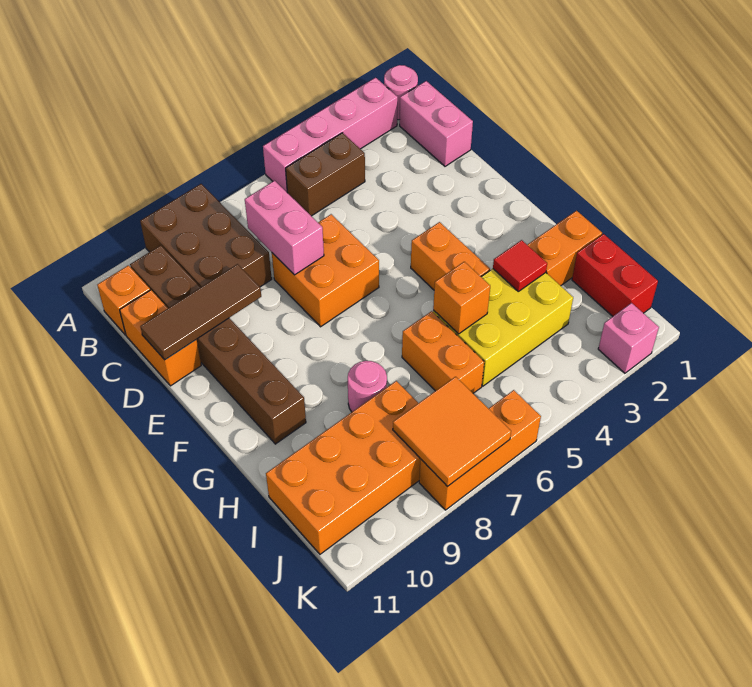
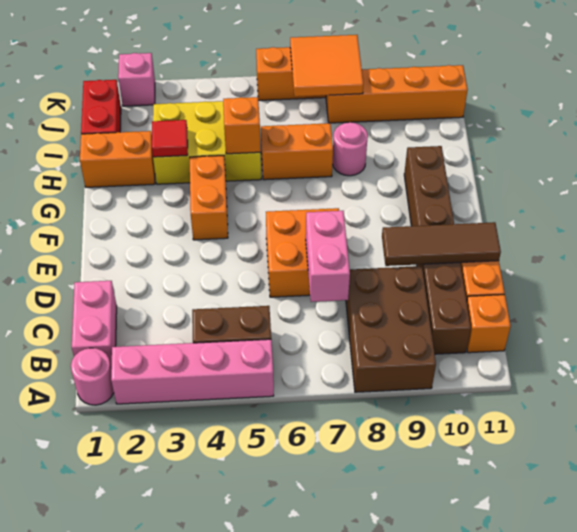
orange brick H6:I6 level 1 -> orange brick H6:H7 level 1
orange brick I8:J11 level 1 -> orange brick J8:J11 level 1

